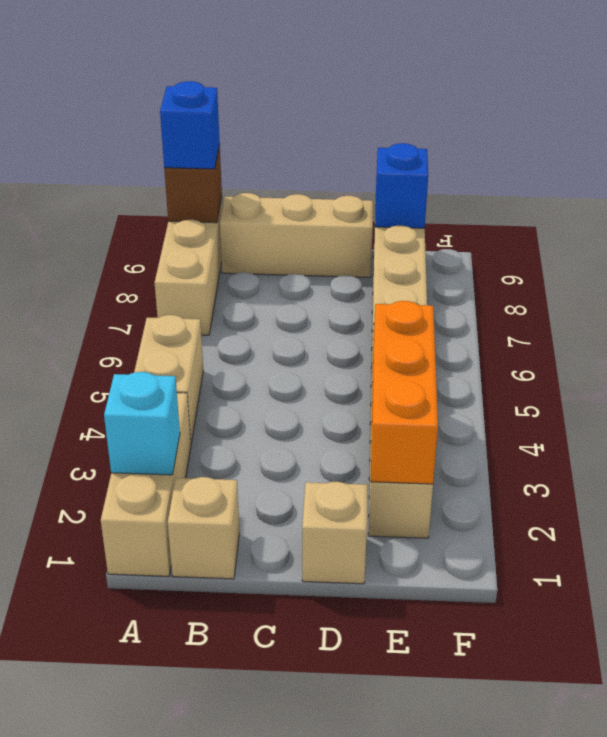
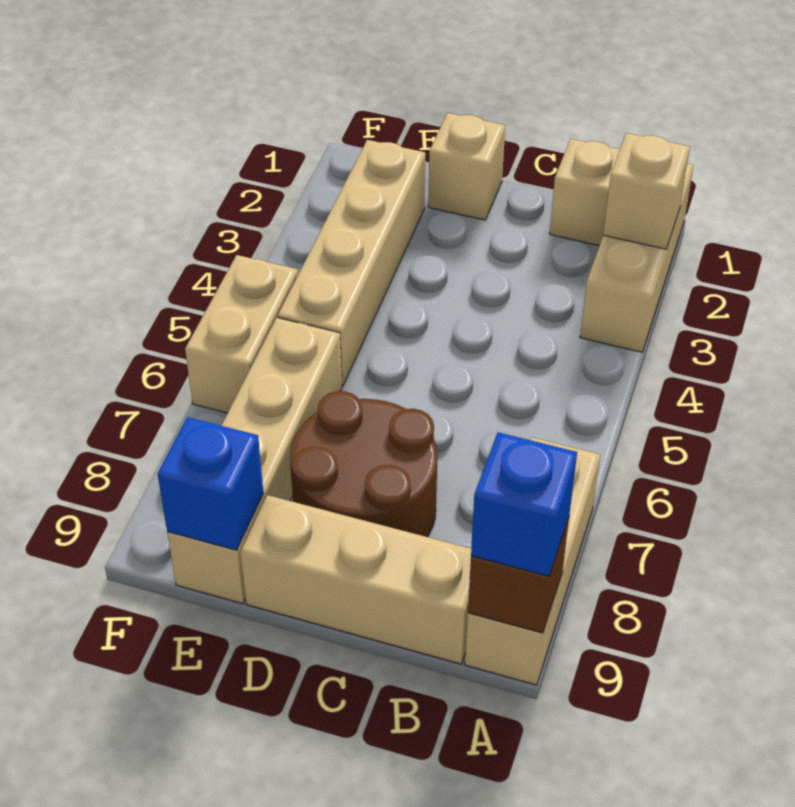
cyan brick A2 level 2 -> tan brick A2 level 2
tan brick A4:A5 level 1 -> tan brick F5:F6 level 1
none -> brown round brick C7:D8 level 1
orange brick E2:E4 level 2 -> none

